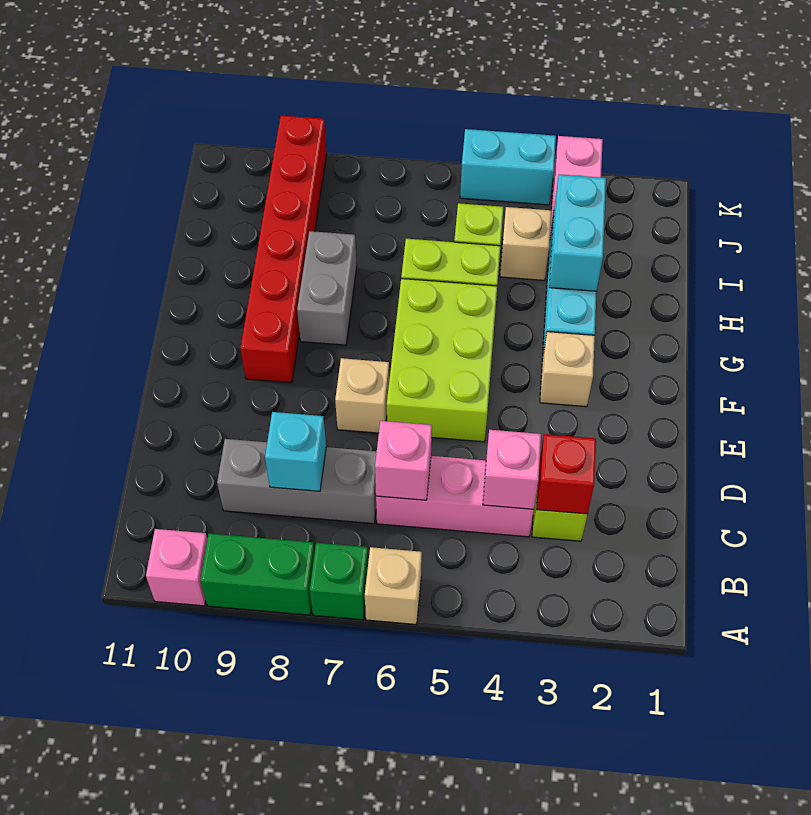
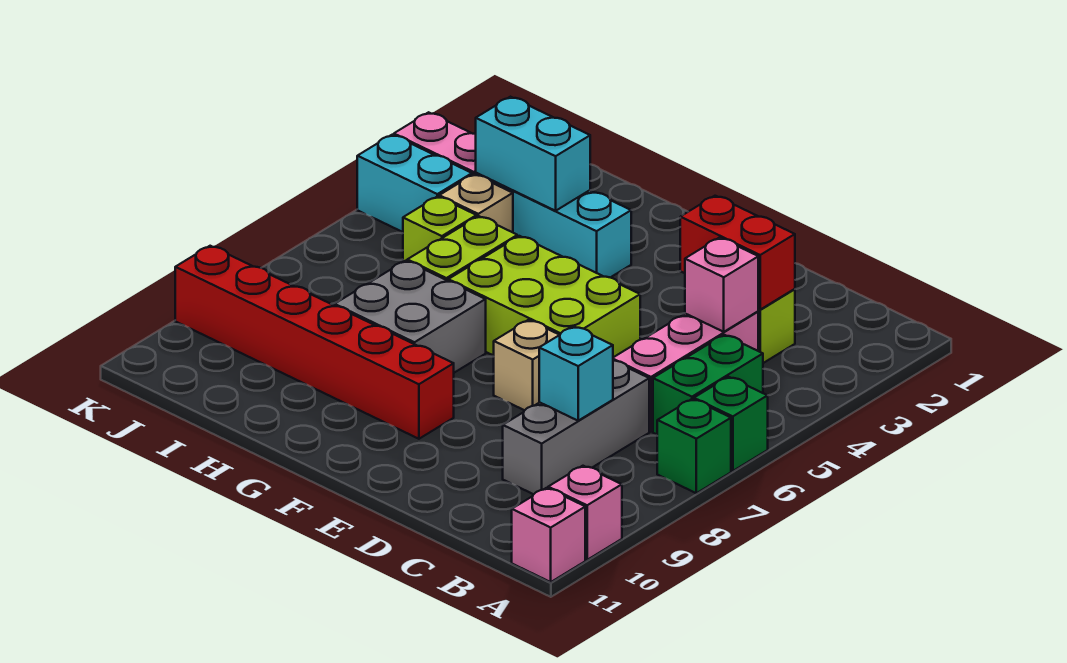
tan brick A6 level 1 -> green brick A6 level 1
green brick A8:A9 level 1 -> green brick B5:B6 level 1
red brick C3 level 2 -> red brick C3:D3 level 2
pink brick C6 level 2 -> pink brick A11 level 1
tan brick F3 level 1 -> none
grey brick G8:H8 level 1 -> grey brick G7:H8 level 1
cyan brick K4:K5 level 1 -> cyan brick J4:K4 level 1

